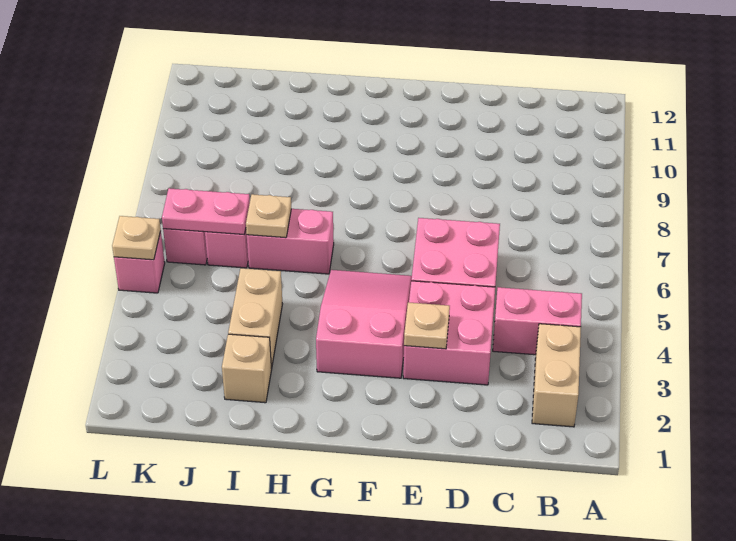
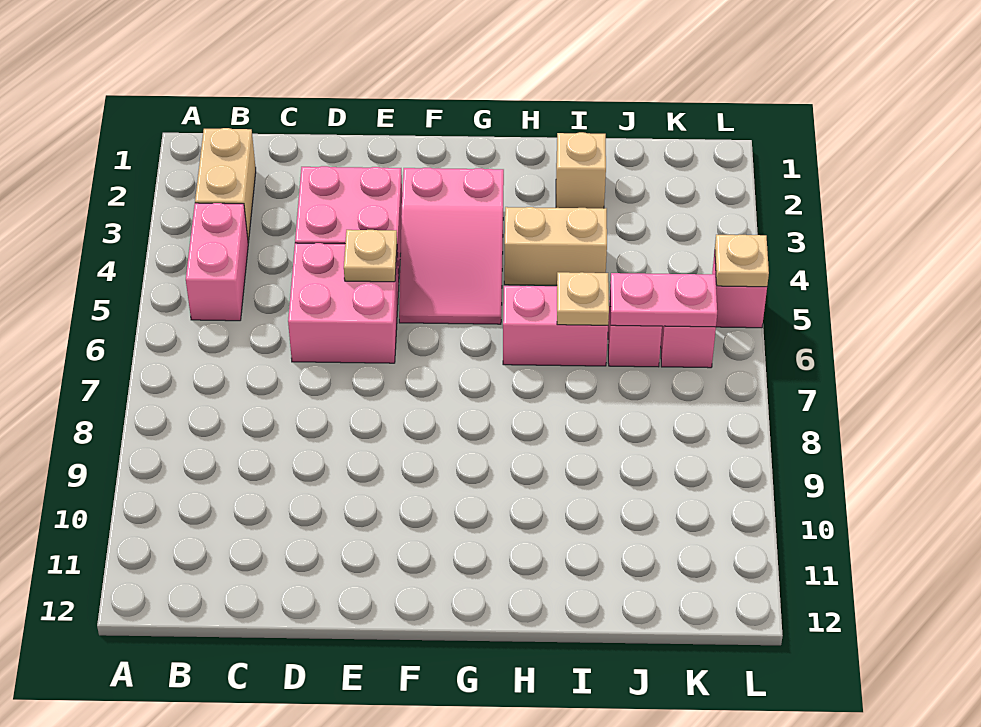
pink brick B4:C4 level 1 -> pink brick B4:B5 level 1
tan plate E3 level 2 -> tan plate E5 level 2
tan brick I3:I4 level 1 -> tan brick H4:I4 level 1

